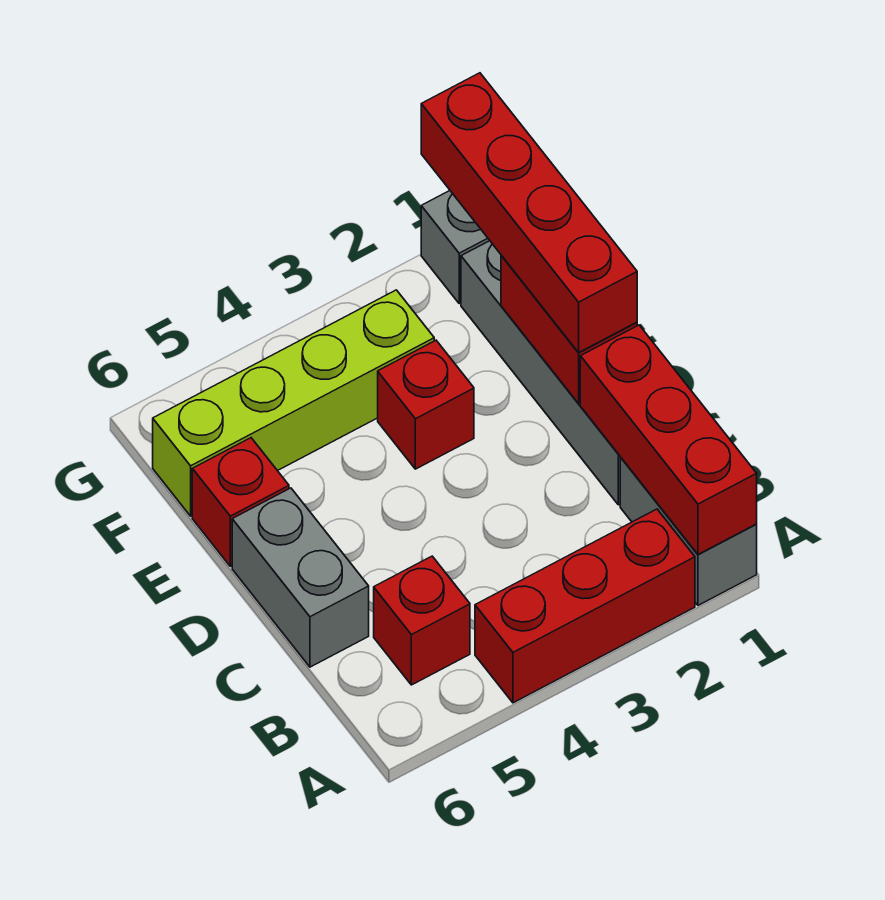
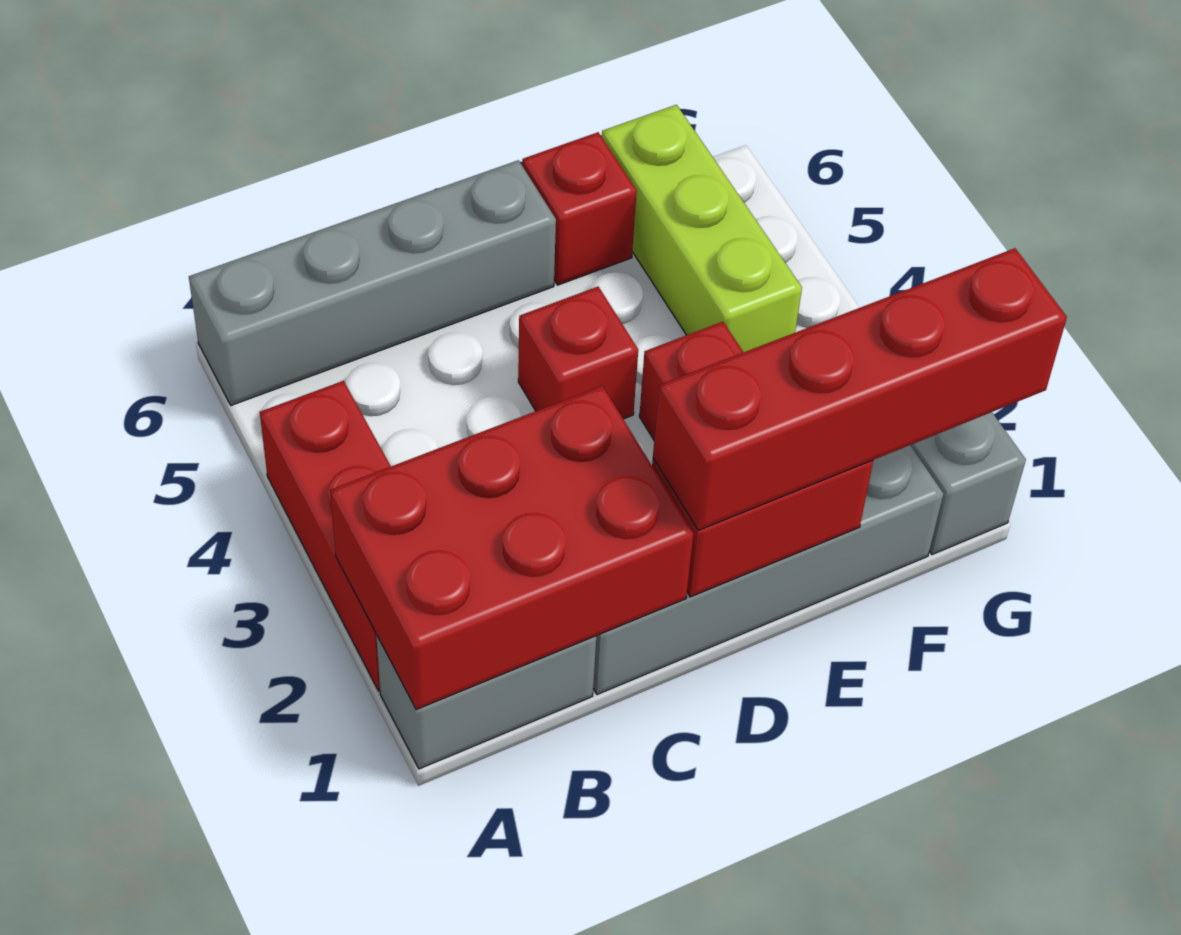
red brick A1:C1 level 2 -> red brick A1:C2 level 2
red brick B5 level 1 -> red brick D4 level 1
grey brick C6:D6 level 1 -> grey brick A6:D6 level 1
lime brick F3:F6 level 1 -> lime brick F4:F6 level 1

